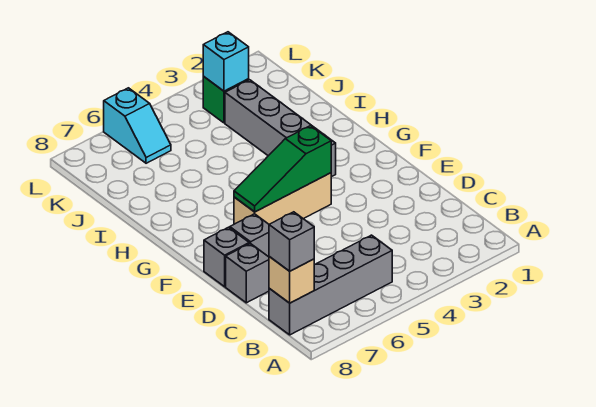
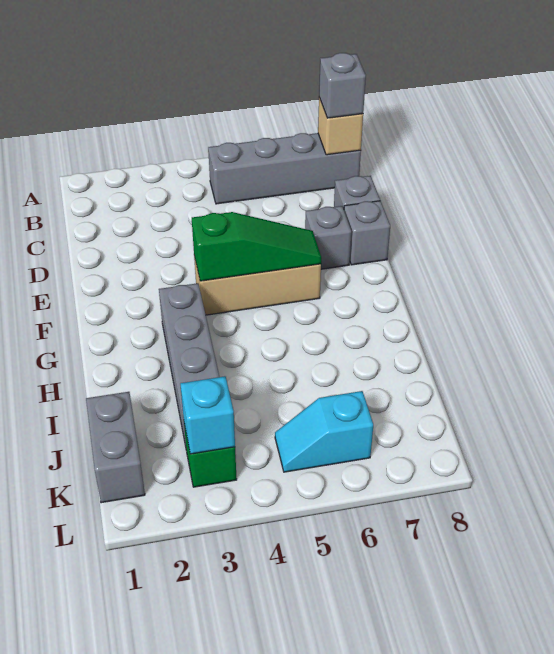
none -> grey brick J1:K1 level 1
cyan slope K6:L6 level 1 top L -> cyan slope K5:K6 level 1 top 6

